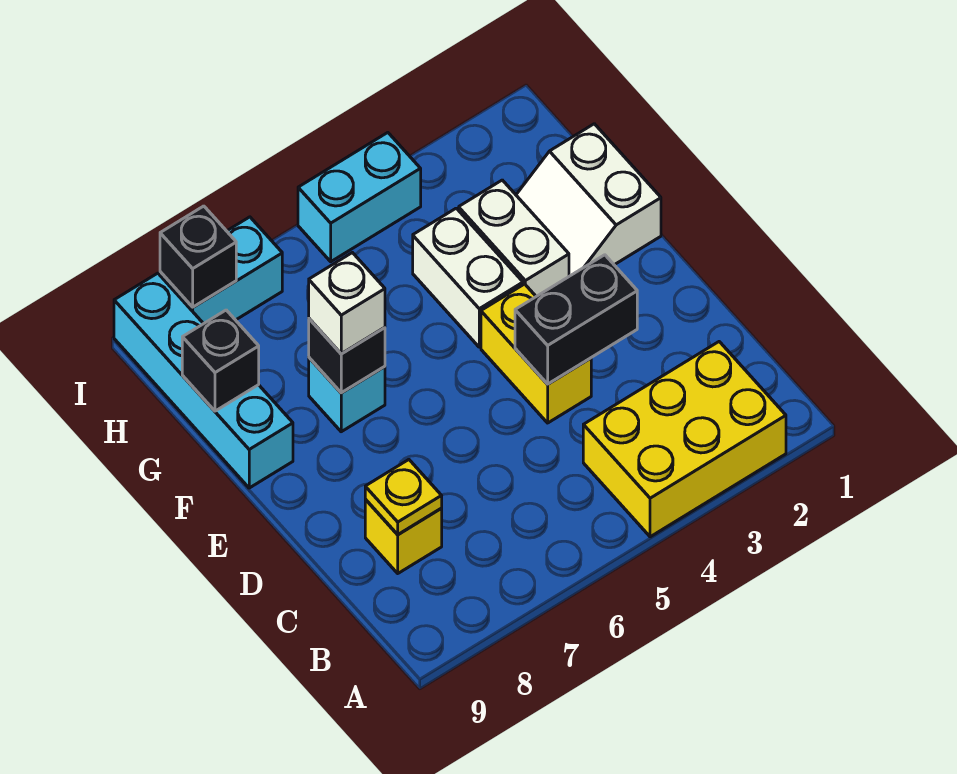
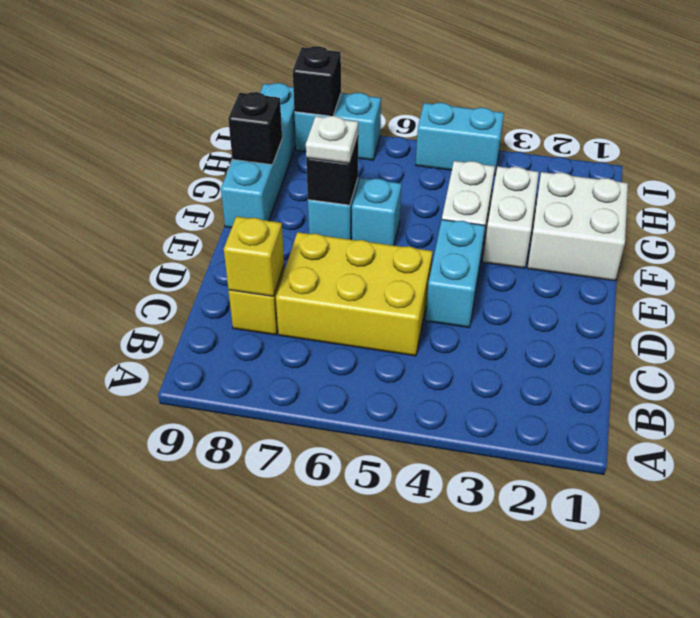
yellow brick A2:B4 level 1 -> yellow brick C5:D7 level 1
yellow plate C8 level 2 -> yellow brick C8 level 2
black brick D3:D4 level 2 -> none
yellow brick D4:E4 level 1 -> cyan brick D4:E4 level 1
white slope F1:G2 level 1 top 1 -> white brick F1:G2 level 1
none -> cyan brick F6 level 1
white brick F7 level 3 -> white plate F7 level 3

